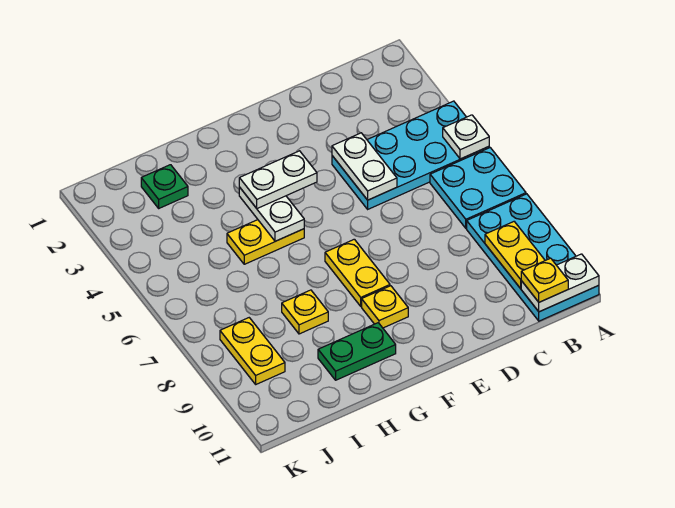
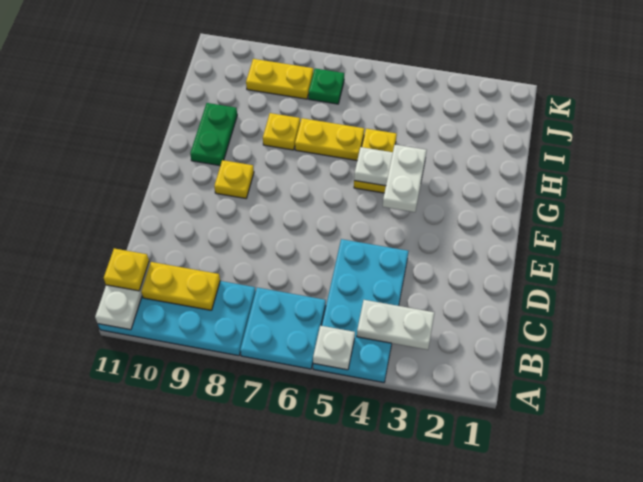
white plate D4:D5 level 2 -> white plate B3:B4 level 2
yellow plate F7:F8 level 1 -> yellow plate H6:H7 level 1
green plate I2 level 1 -> green plate J7 level 1

